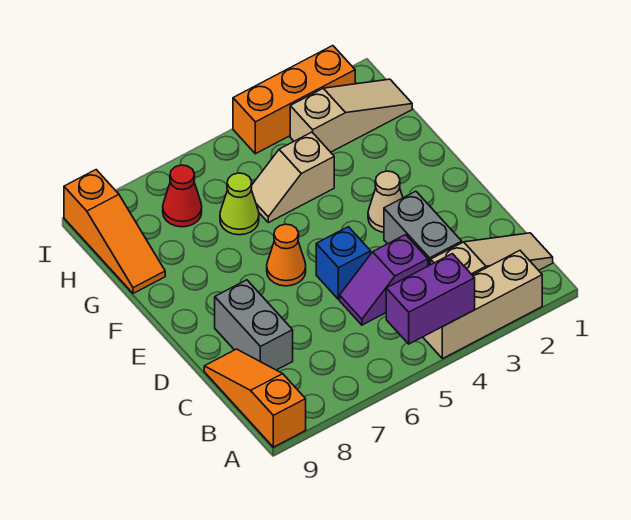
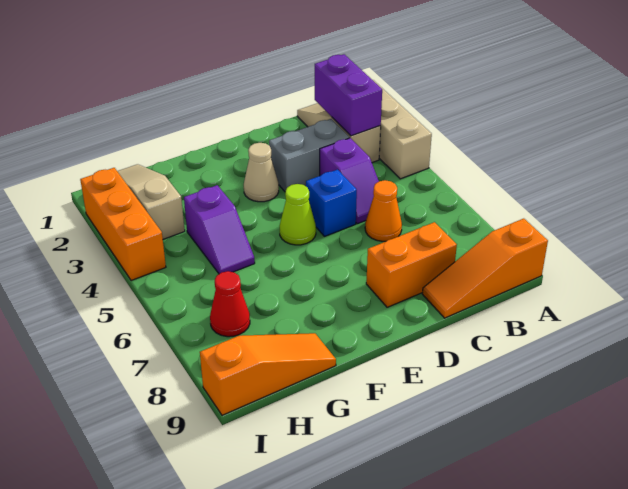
purple brick A4:A5 level 2 -> purple brick B2:B3 level 2
grey brick C8:D8 level 1 -> orange brick C8:D8 level 1
orange cone E6 level 1 -> orange cone C6 level 1
tan slope G4:G5 level 1 top 4 -> purple slope G4:G5 level 1 top 4
lime cone G6 level 1 -> lime cone E5 level 1

